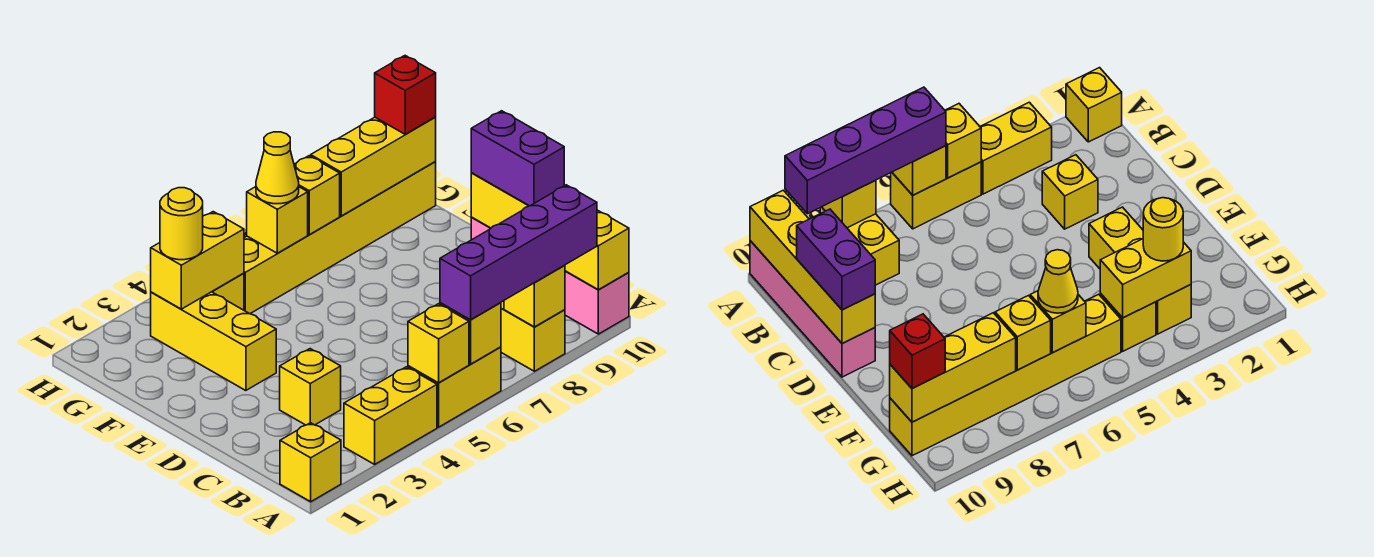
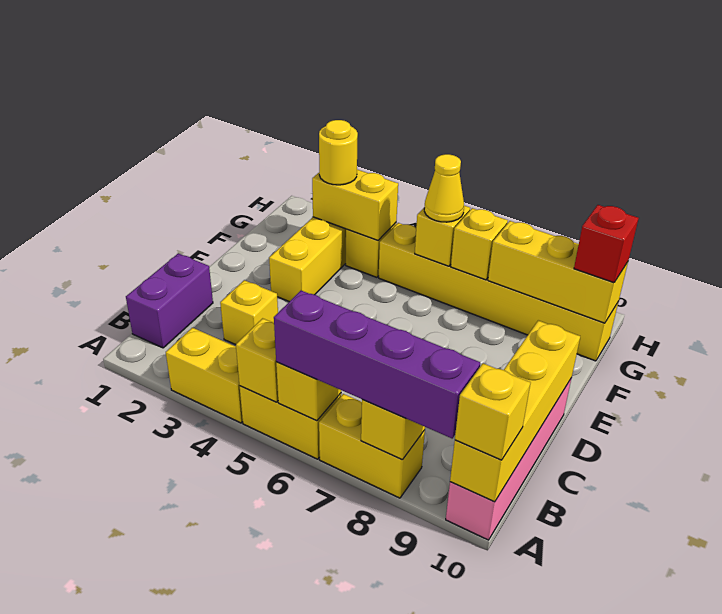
yellow brick A1 level 1 -> yellow brick A10 level 3
yellow brick A8:B8 level 1 -> yellow brick A7:A8 level 1
purple brick C10:D10 level 3 -> purple brick B1:C1 level 1

